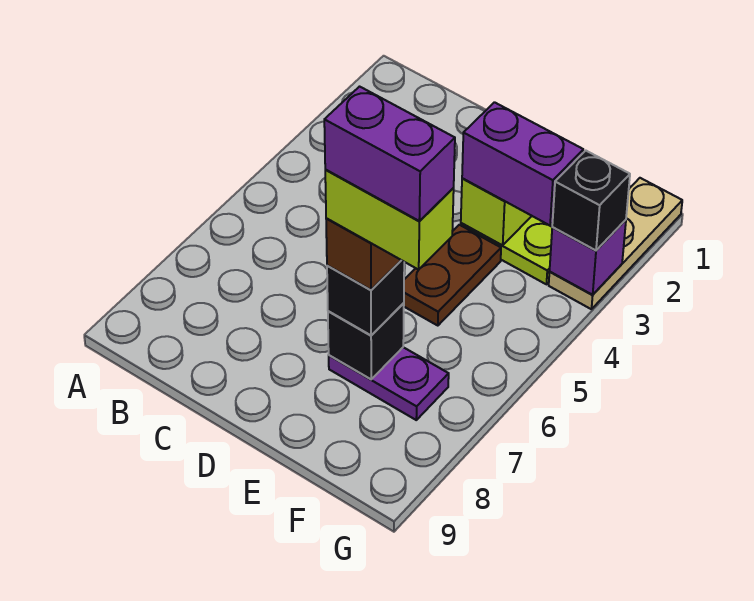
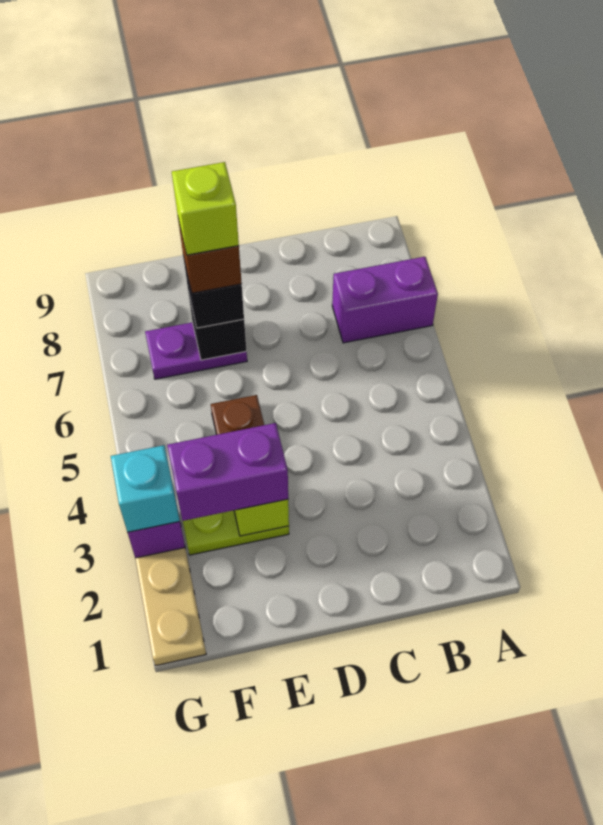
lime brick E7:F7 level 5 -> lime brick E7 level 5
purple brick E7:F7 level 6 -> purple brick A7:B7 level 1
black brick G3 level 3 -> cyan brick G3 level 3

